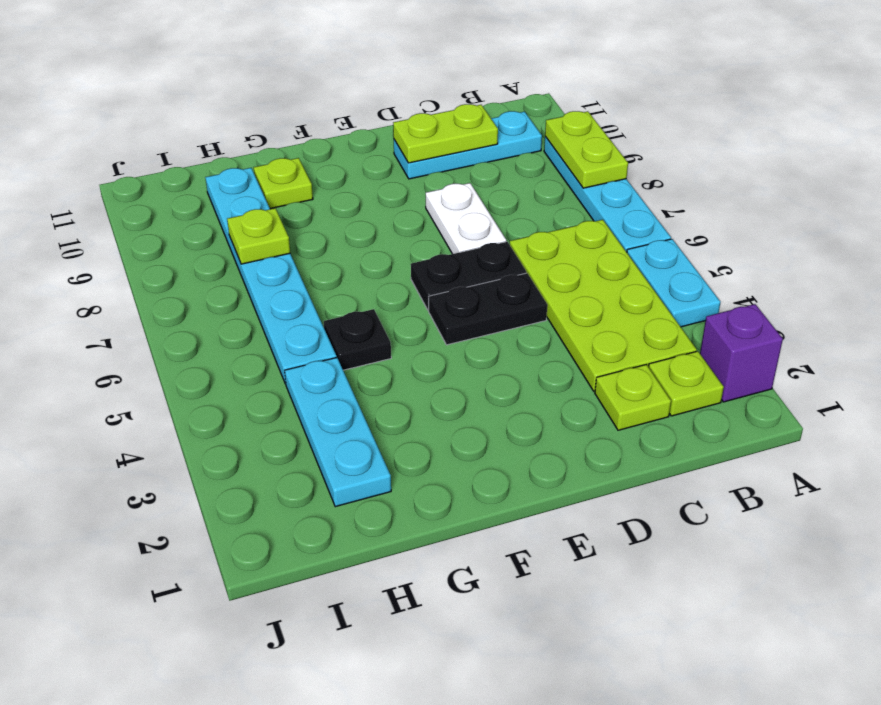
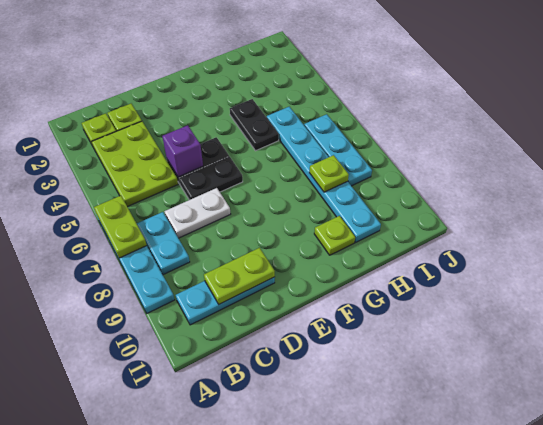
purple brick A2 level 1 -> purple brick D5 level 2
cyan plate A4:A5 level 1 -> cyan plate B7:B8 level 1
lime plate A8:A9 level 2 -> lime plate A6:A7 level 2
lime plate B3:C6 level 1 -> lime plate B3:C5 level 1
white plate D7:D8 level 1 -> white plate C7:D7 level 1
black plate G5 level 1 -> black plate G4:G5 level 1
cyan plate H2:H4 level 1 -> cyan plate I6:I8 level 1

